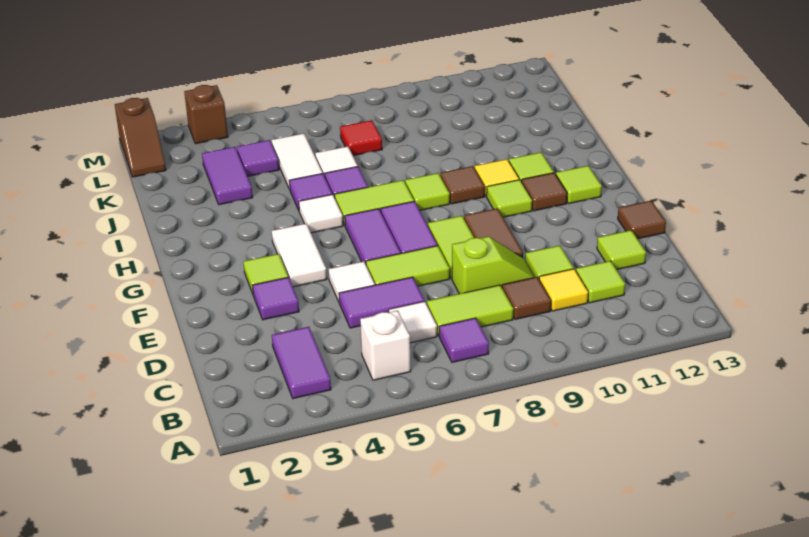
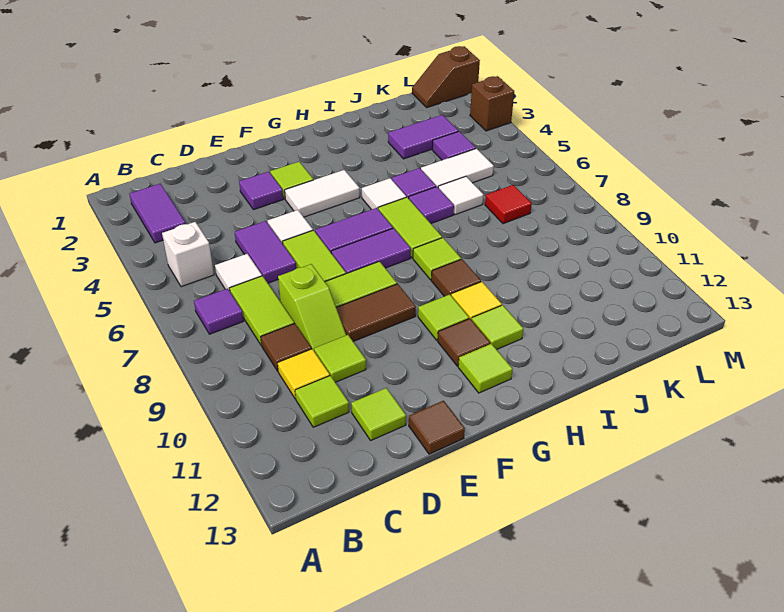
purple tile B3:C3 level 1 -> purple tile B2:B3 level 1

